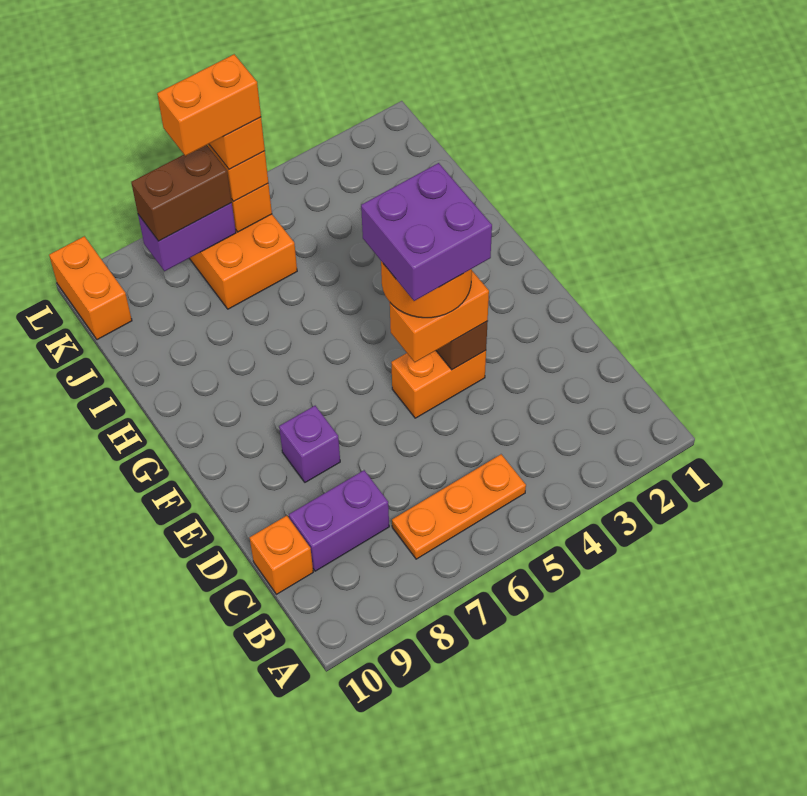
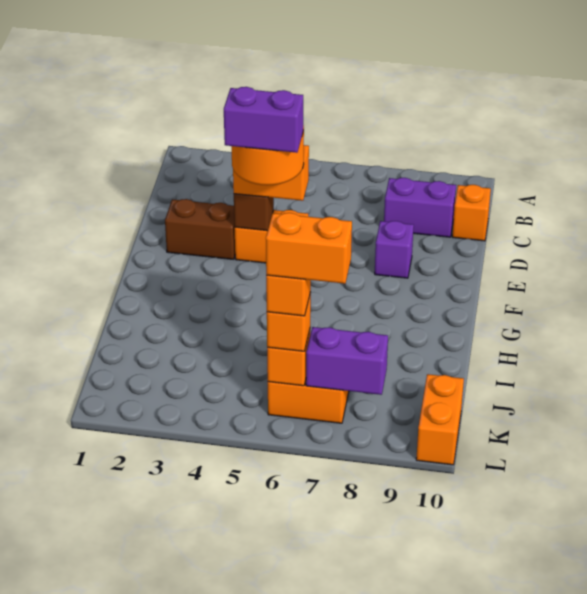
orange plate B5:B7 level 1 -> none
purple brick E4:F5 level 5 -> purple brick F4:F5 level 5
brown brick K7:K8 level 3 -> brown brick E2:E3 level 1

